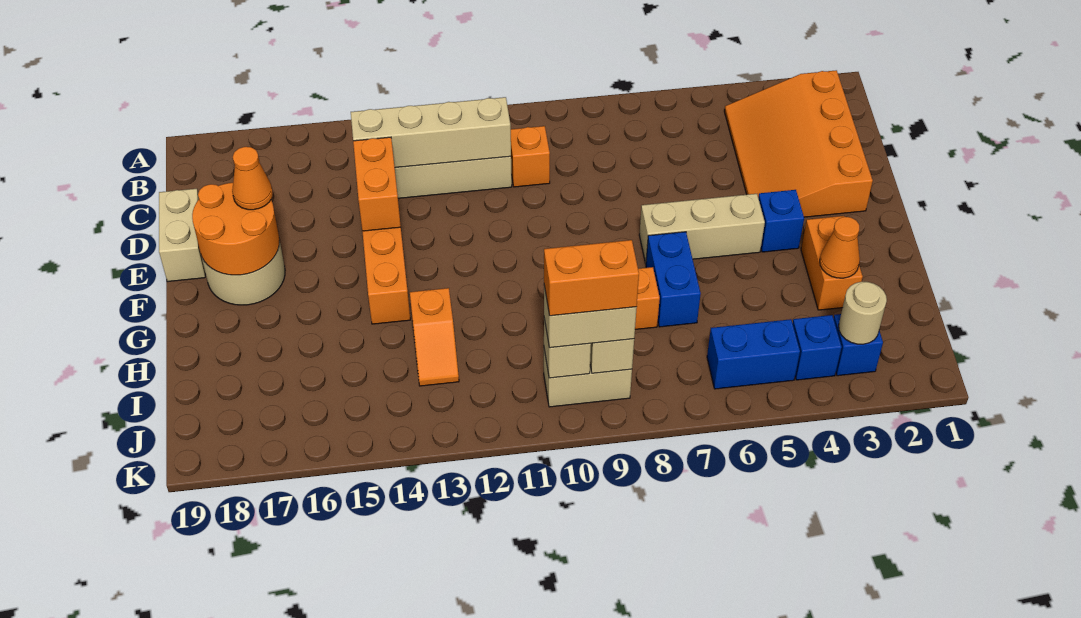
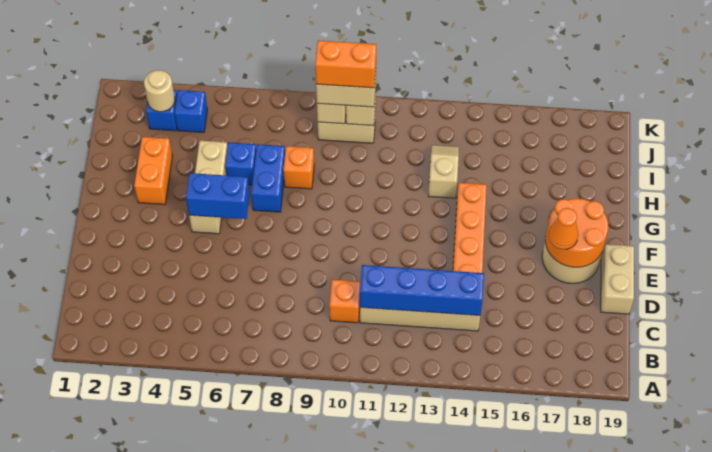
orange slope B2:E4 level 1 top 2 -> none
tan brick C11:C14 level 2 -> blue brick C11:C14 level 2
orange brick D14:E14 level 2 -> none
blue brick F4 level 1 -> blue brick H6 level 1
tan brick F5:F7 level 1 -> tan brick F5:H5 level 1
orange cone H3 level 2 -> none
orange slope H13:I13 level 1 top H -> tan slope H13:I13 level 1 top H
blue brick J5:J6 level 1 -> blue brick F5:F6 level 2

